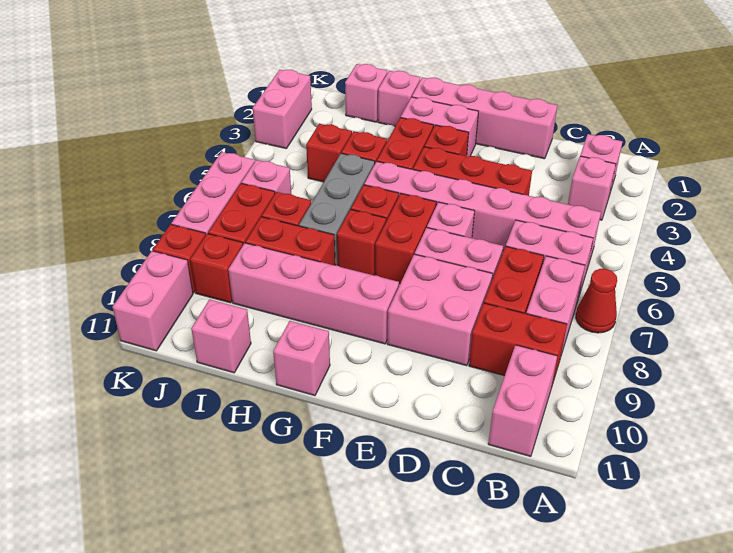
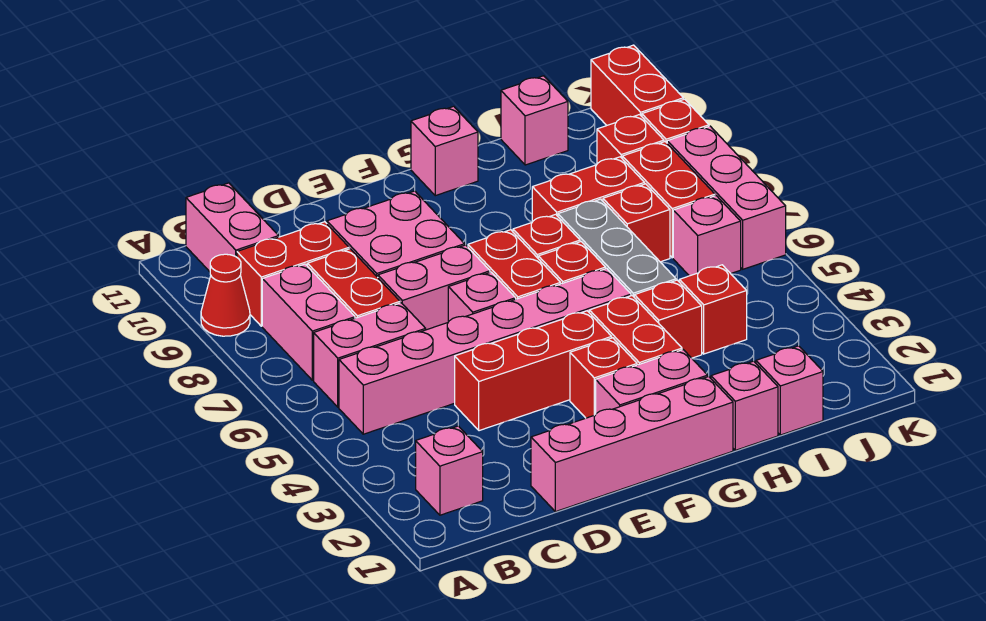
red cone A7 level 1 -> red cone A9 level 1
pink brick B3 level 1 -> none
pink brick F9:I9 level 1 -> none
pink brick K2:K3 level 1 -> none
pink brick K10:K11 level 1 -> red brick K10:K11 level 1

